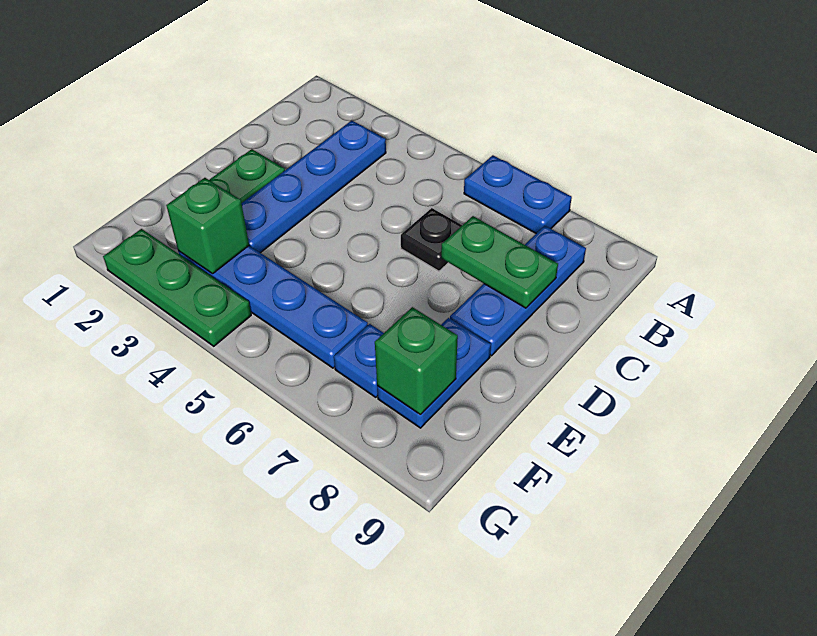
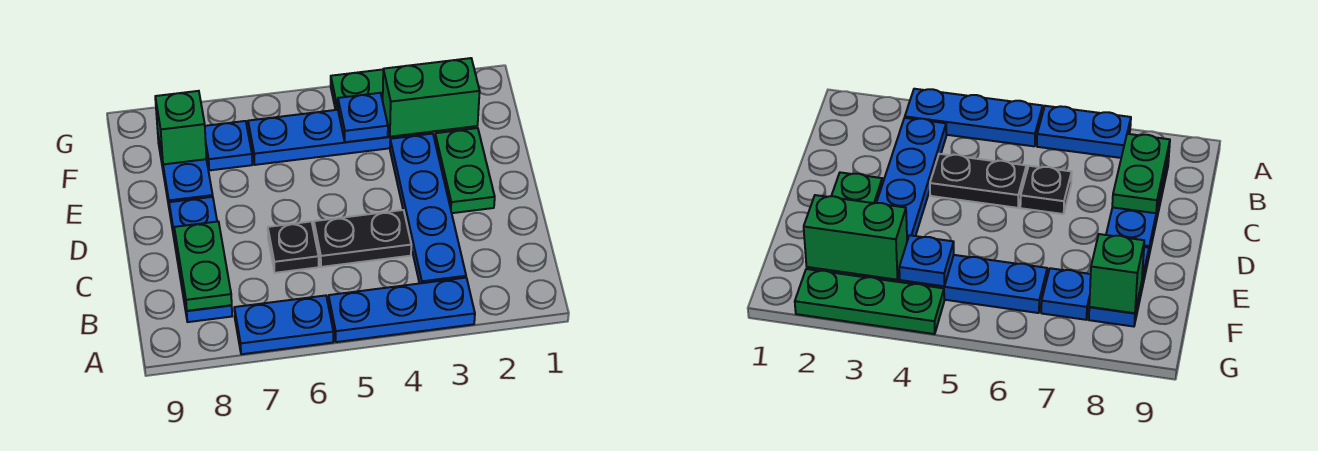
none -> blue plate A3:A5 level 1
none -> black plate C4:C5 level 1
green plate C7:C8 level 2 -> green plate B8:C8 level 2
green brick F3 level 2 -> green brick F2:F3 level 2
none -> blue plate F4 level 2

